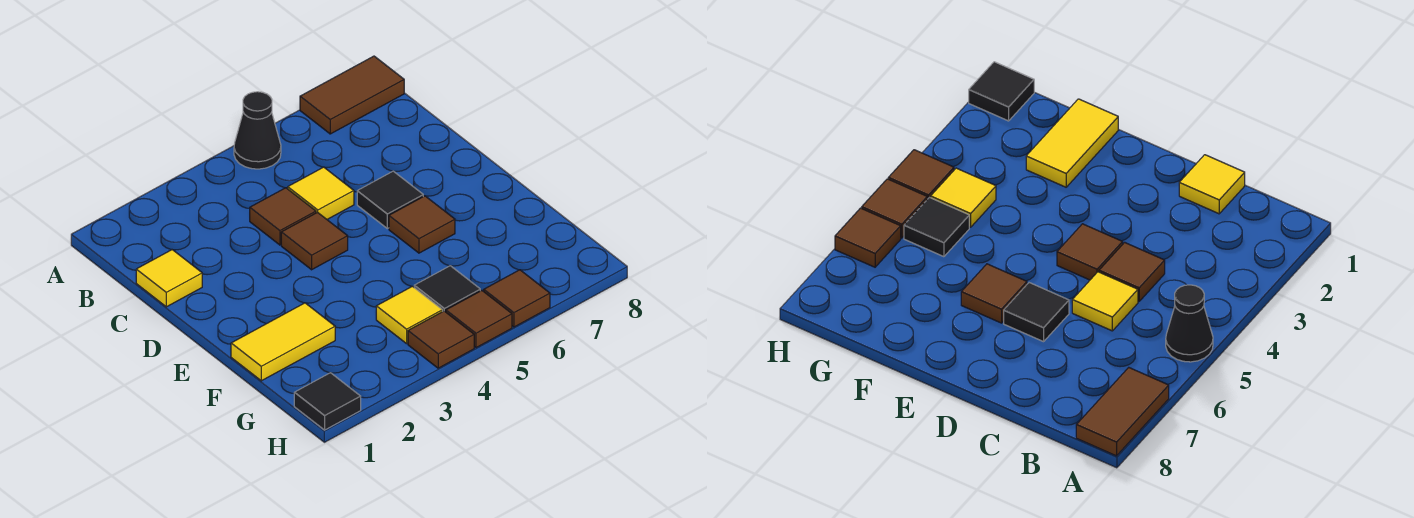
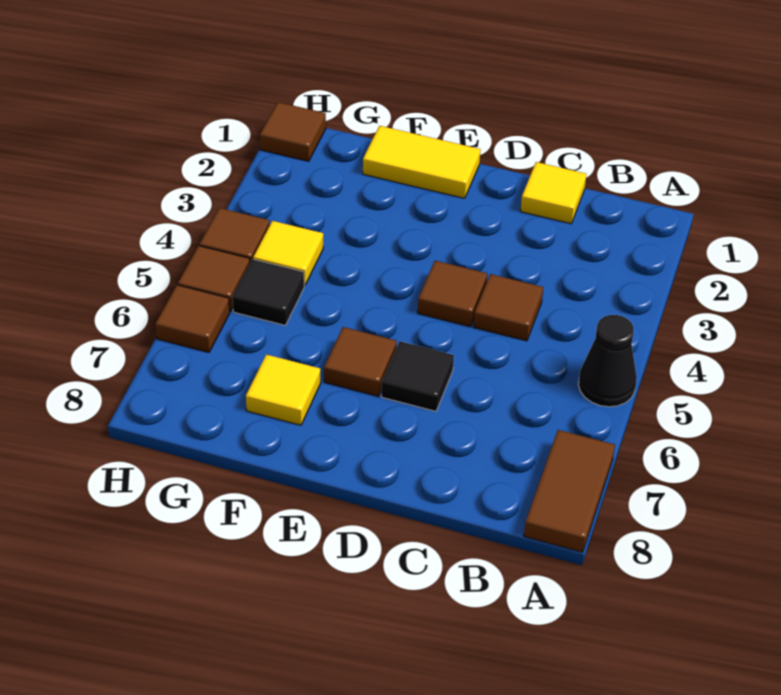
yellow tile C5 level 1 -> yellow tile F7 level 1
yellow tile F1:F2 level 1 -> yellow tile E1:F1 level 1
black tile H1 level 1 -> brown tile H1 level 1

